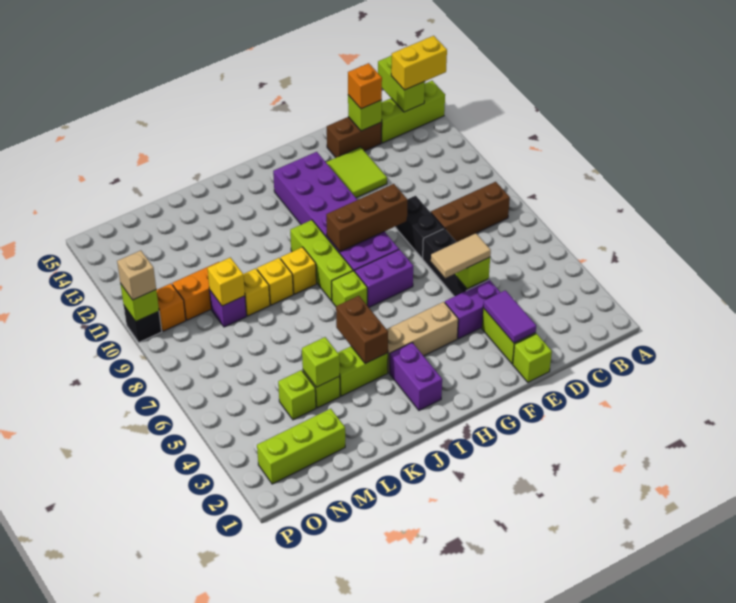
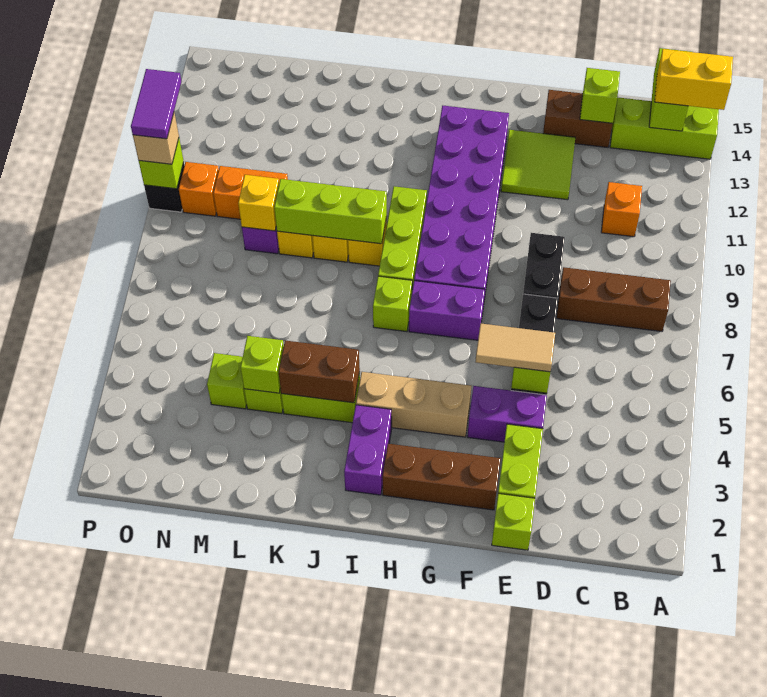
orange brick D14 level 3 -> orange brick C11 level 1
purple tile E2:E3 level 2 -> purple tile P10:P11 level 4
brown brick F9:H9 level 2 -> brown brick F2:H2 level 1
brown brick J4:J5 level 2 -> brown brick J4:K4 level 2
lime brick M2:O2 level 1 -> lime brick J9:L9 level 2

